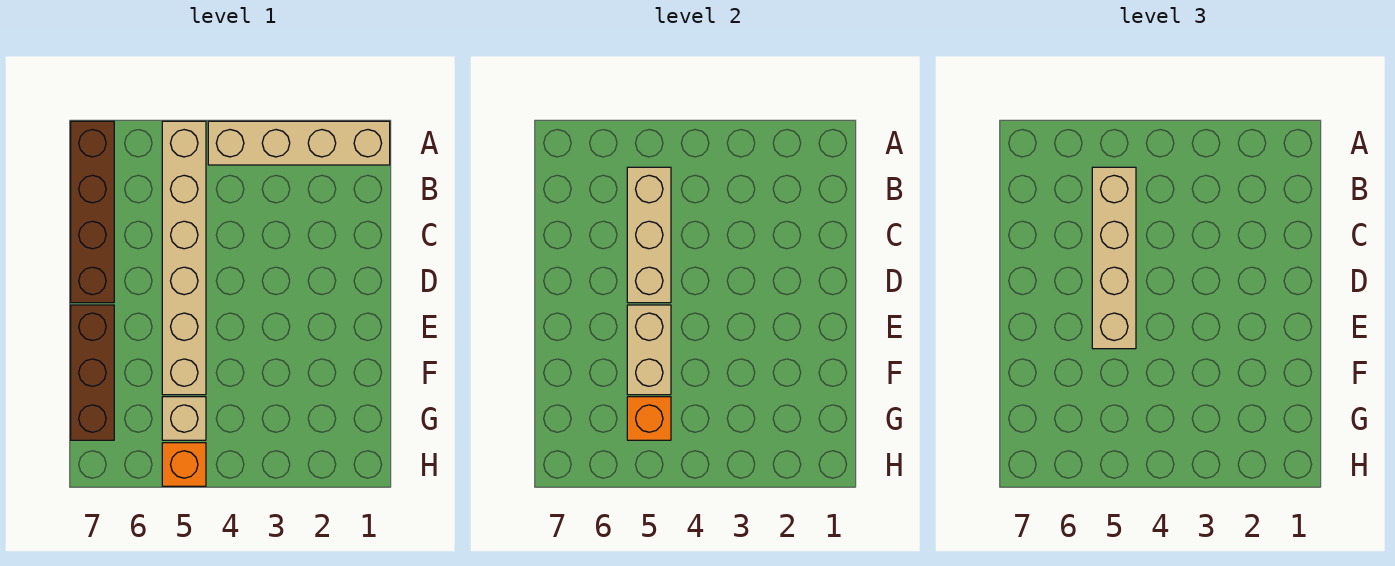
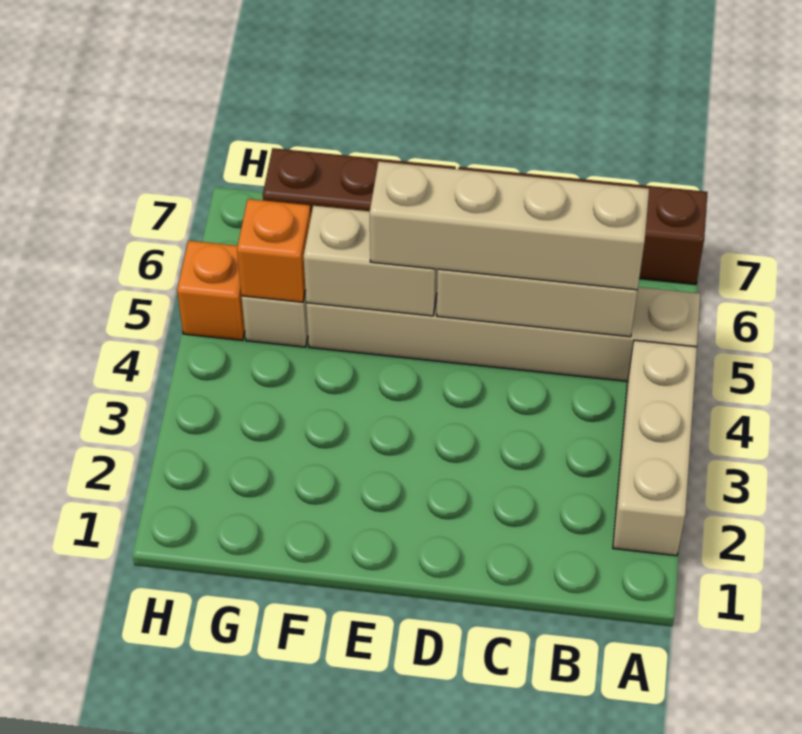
tan brick A1:A4 level 1 -> tan brick A2:A4 level 1

